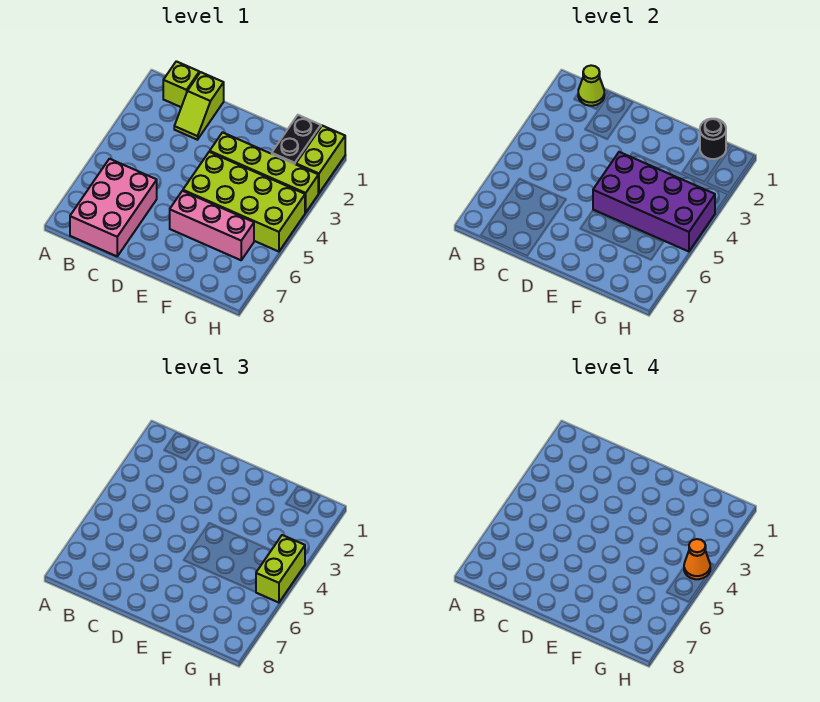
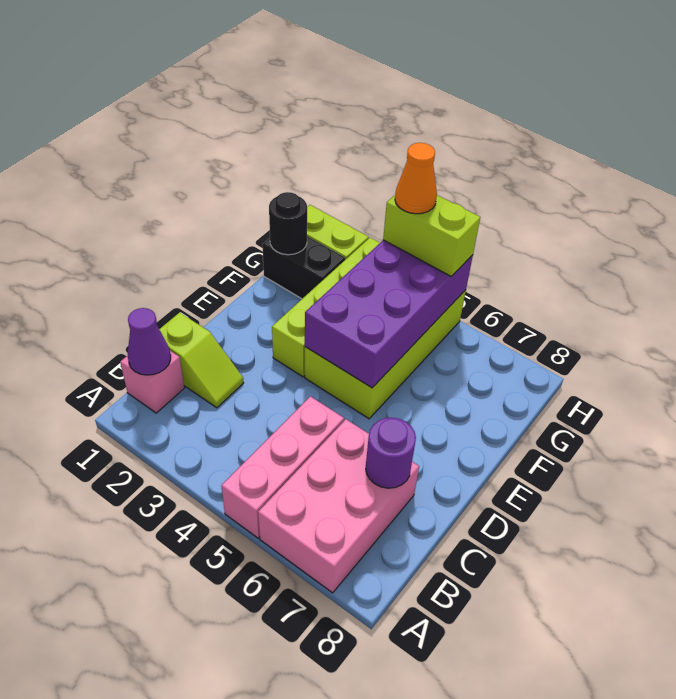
lime brick B1 level 1 -> pink brick B1 level 1
lime cone B1 level 2 -> purple cone B1 level 2
pink brick B6:C8 level 1 -> pink brick A6:C7 level 1
none -> purple round brick C7 level 2
pink brick E6:G6 level 1 -> pink brick A5:C5 level 1

